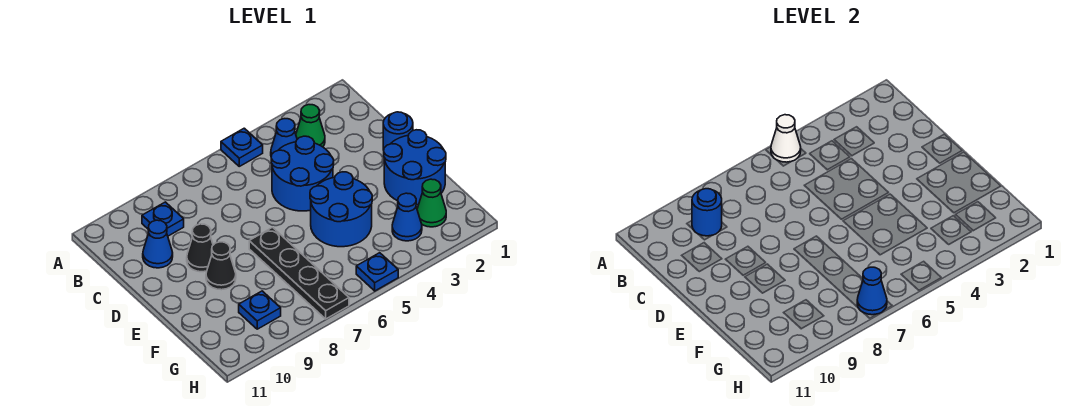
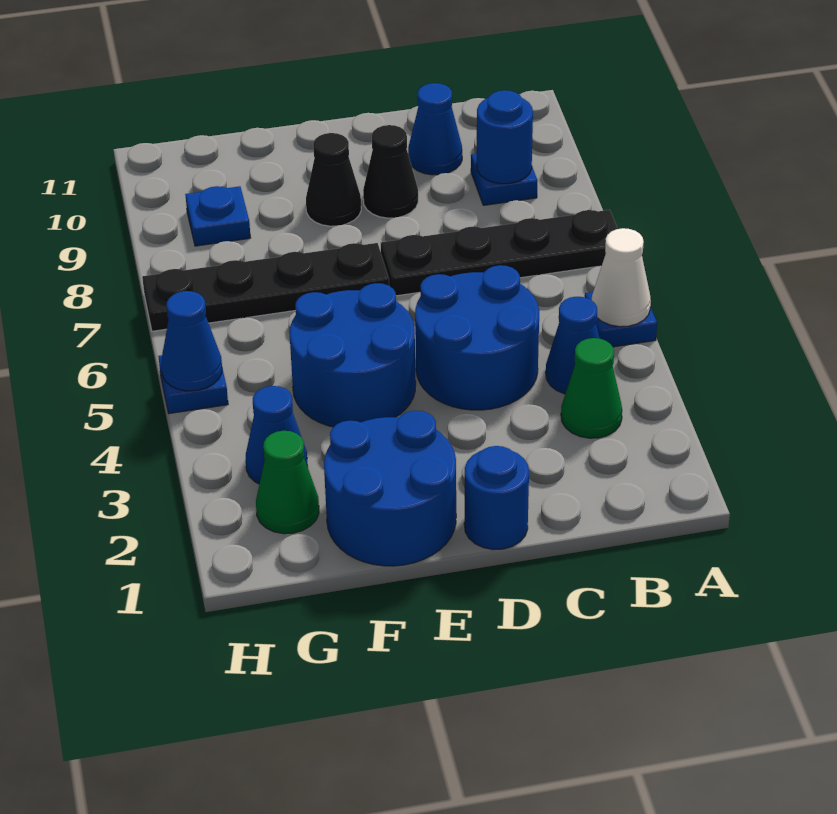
none -> black plate A7:D7 level 1
blue cone H7 level 2 -> blue cone H5 level 2

